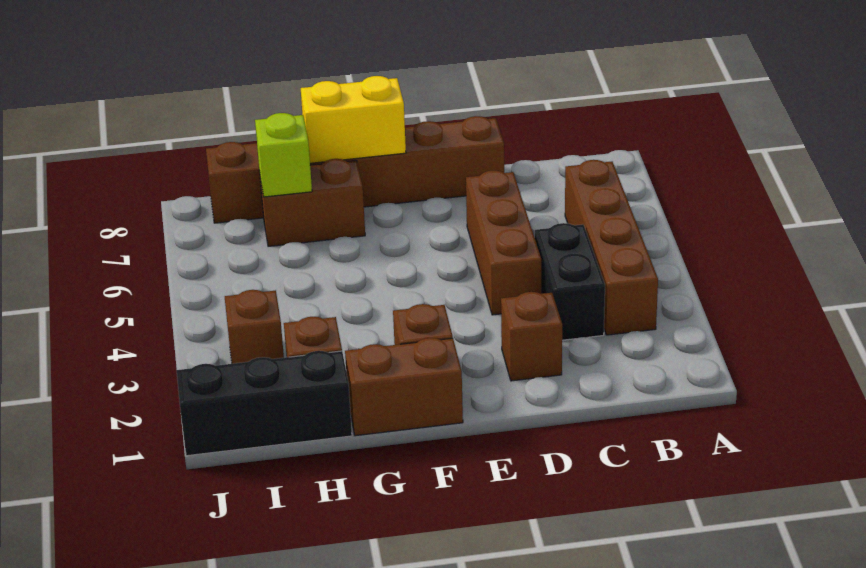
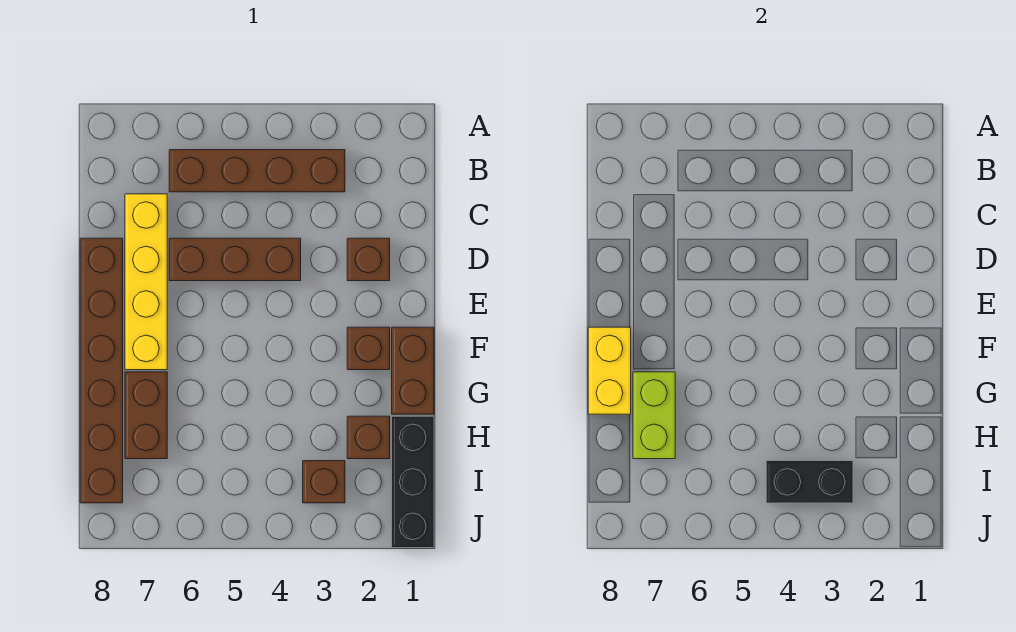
black brick C3:C4 level 1 -> black brick I3:I4 level 2
none -> yellow brick C7:F7 level 1
lime brick H7 level 2 -> lime brick G7:H7 level 2

